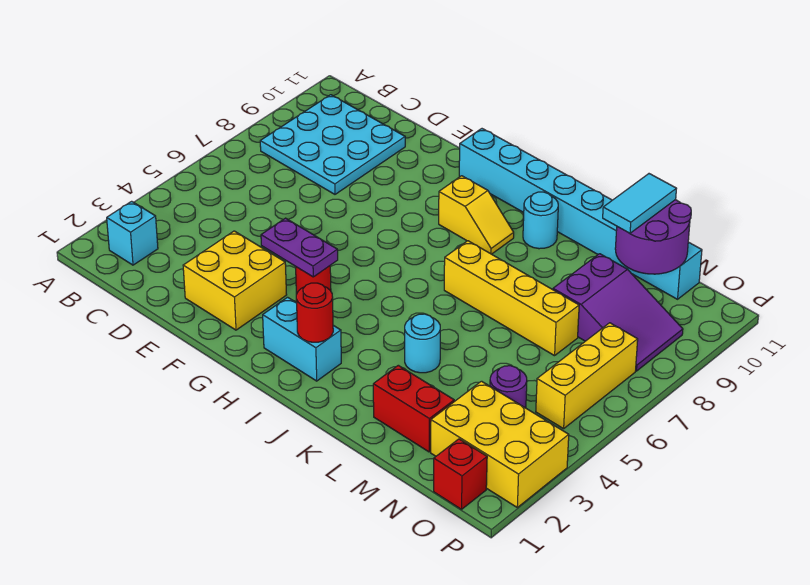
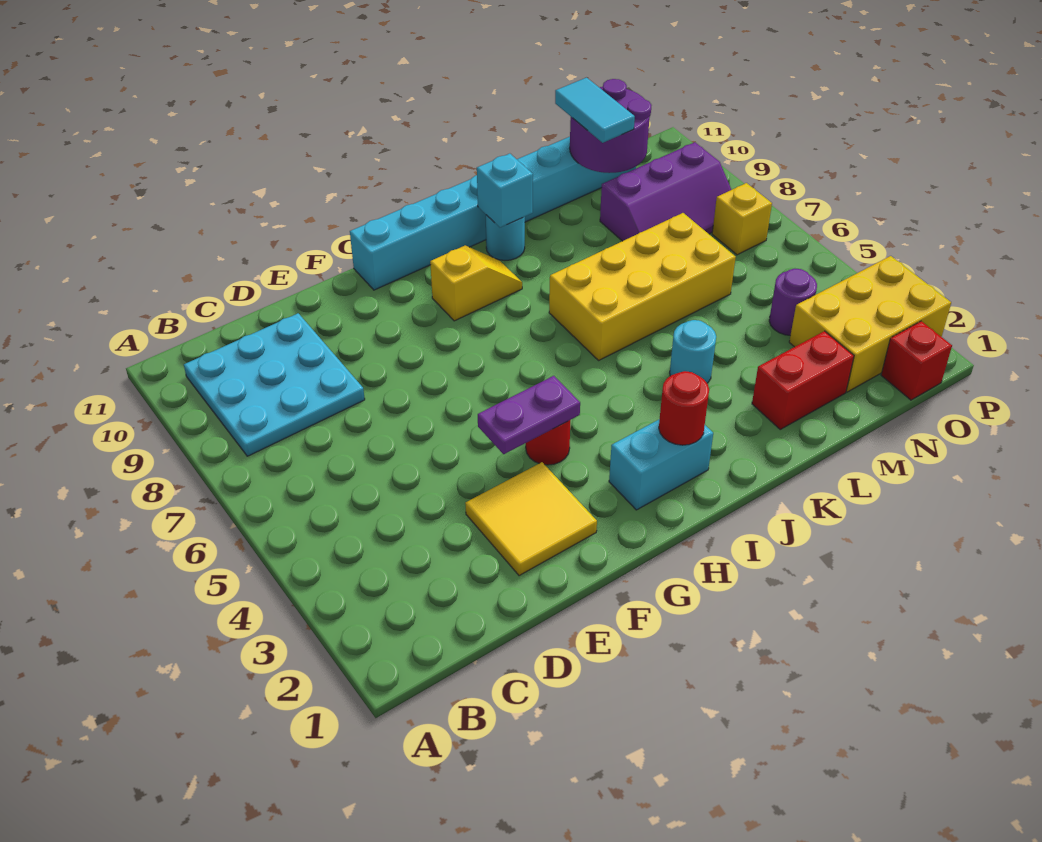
cyan brick B2 level 1 -> cyan brick J10 level 2
yellow brick E2:F3 level 1 -> yellow tile E2:F3 level 1
yellow brick J7:M7 level 1 -> yellow brick J6:M7 level 1
purple slope M8:O9 level 1 top M -> purple slope M8:O9 level 1 top 9
yellow brick O5:O7 level 1 -> yellow brick O7 level 1

